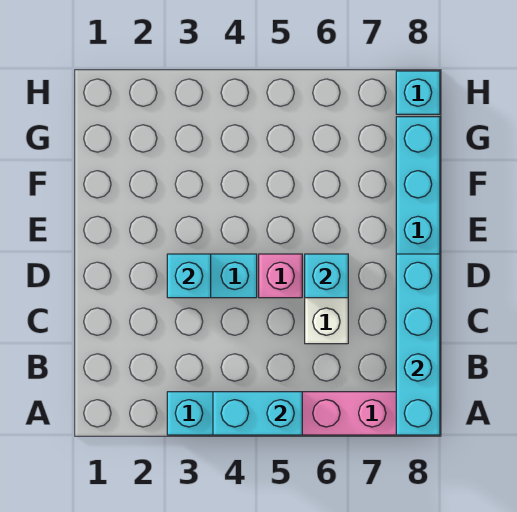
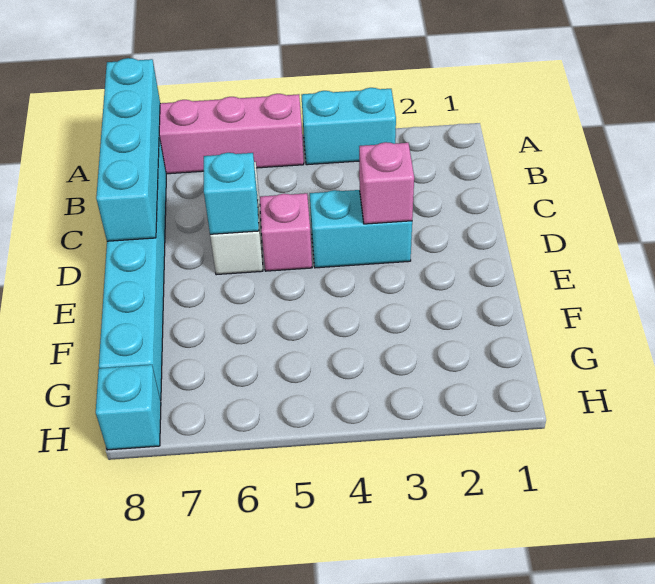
cyan brick A4:A5 level 2 -> none
cyan brick D3 level 2 -> pink brick D3 level 2

